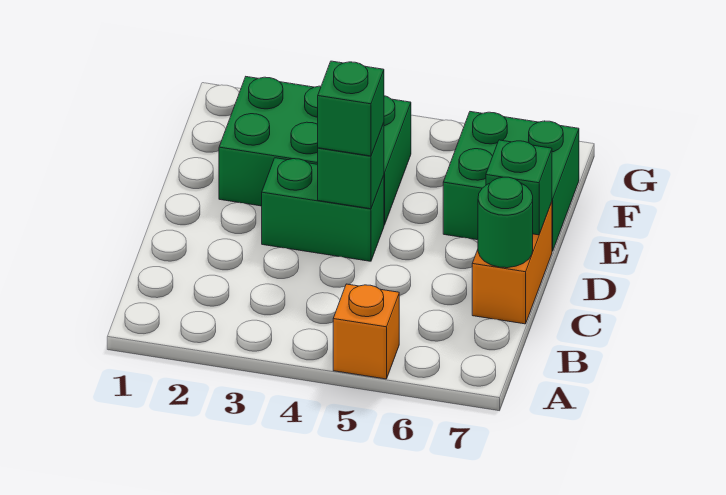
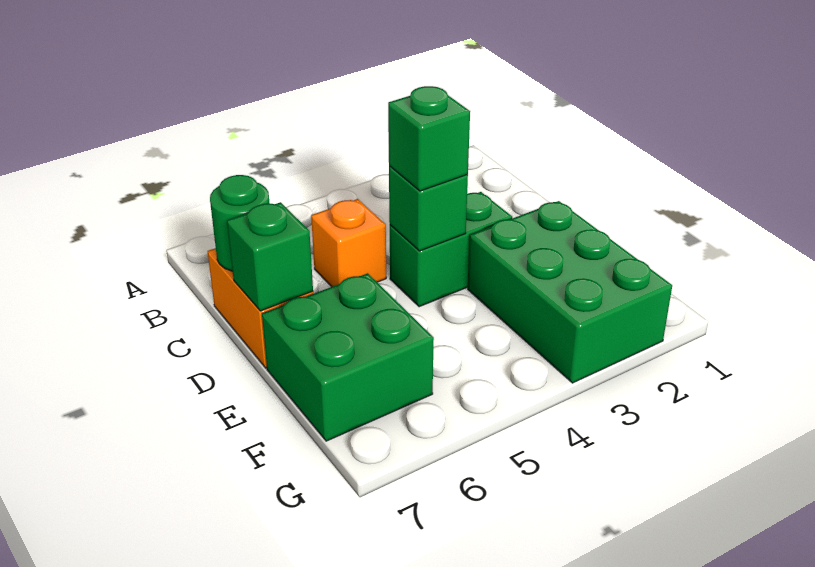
orange brick A5 level 1 -> orange brick C5 level 1
green brick E2:F4 level 1 -> green brick E2:G3 level 1

